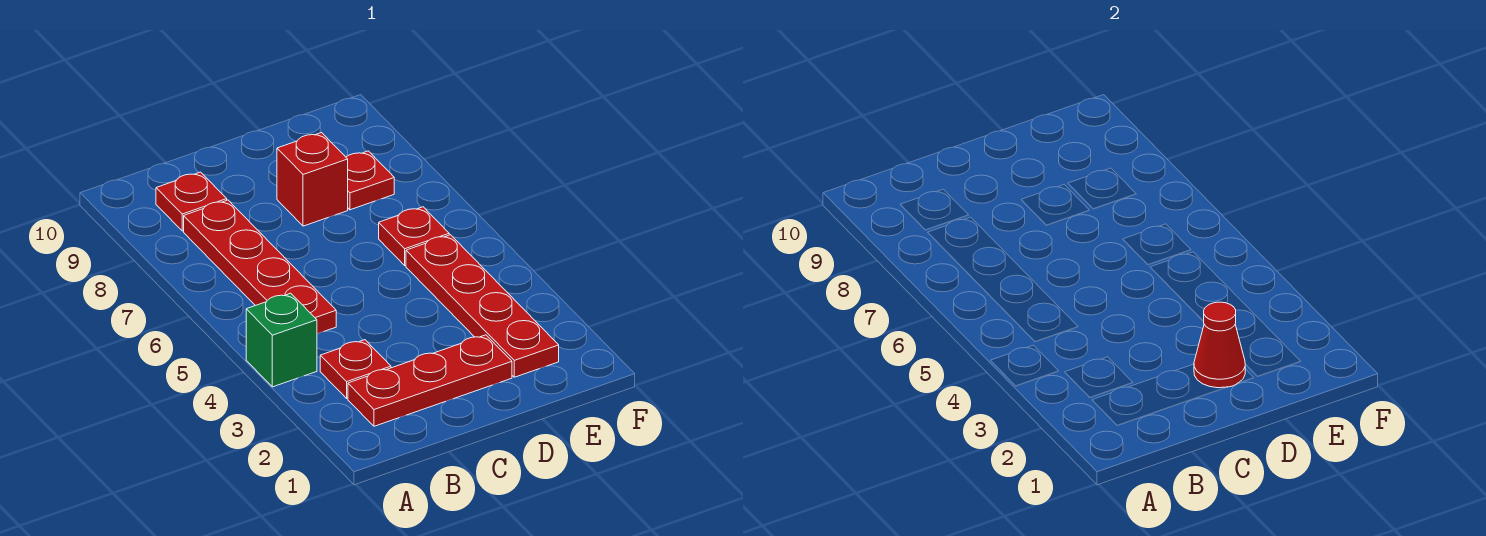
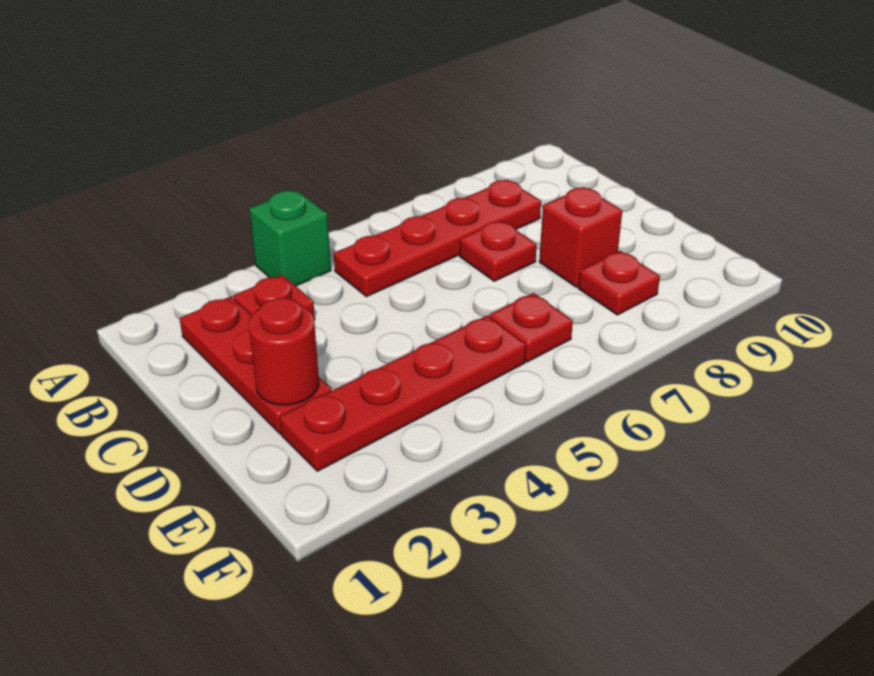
red plate B9 level 1 -> red plate C7 level 1
red cone D2 level 2 -> red round brick D2 level 2

